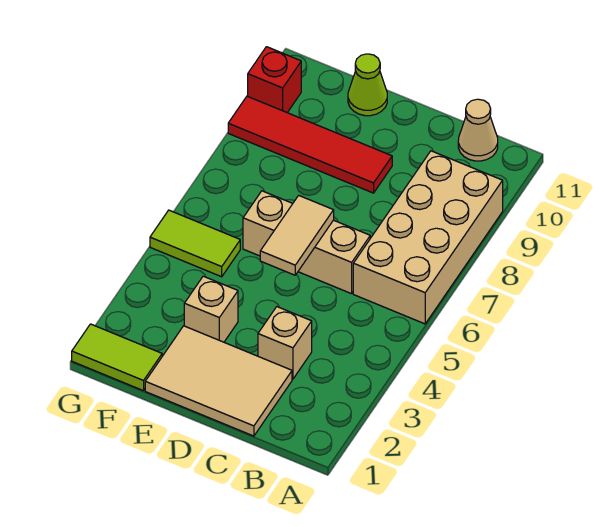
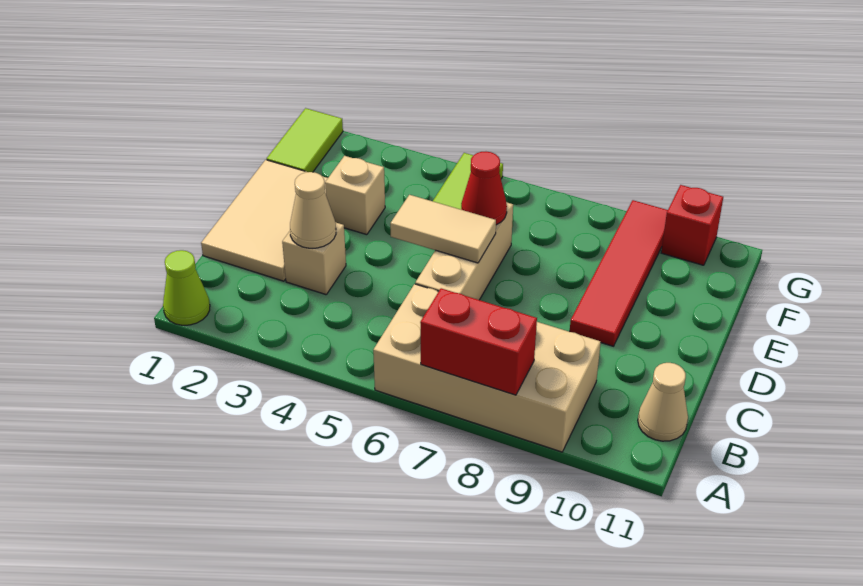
none -> red brick A7:A8 level 2
none -> tan cone C3 level 2
none -> red cone E6 level 2
lime cone E11 level 1 -> lime cone A1 level 1

